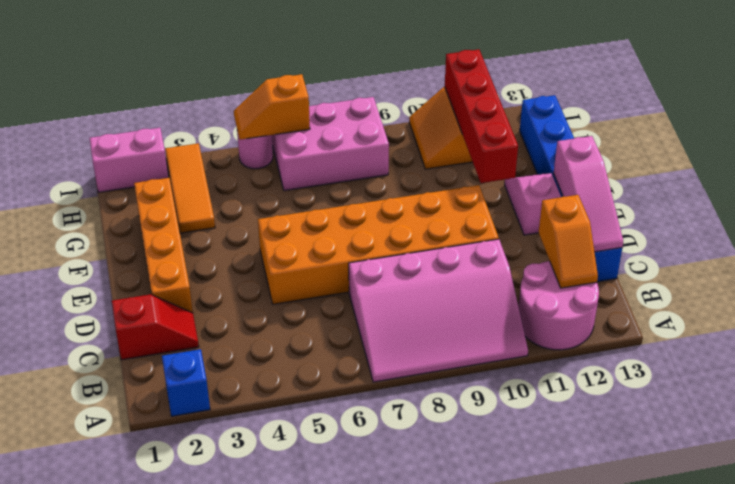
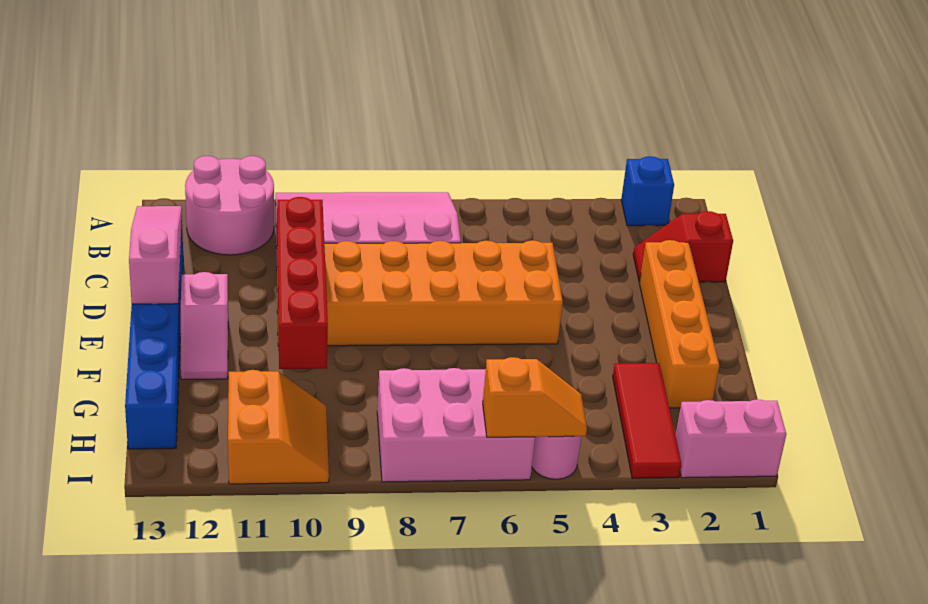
orange slope B12:C12 level 2 top C -> none
red brick F11:I11 level 2 -> red brick D10:G10 level 2
orange tile G3:I3 level 1 -> red tile G3:I3 level 1

